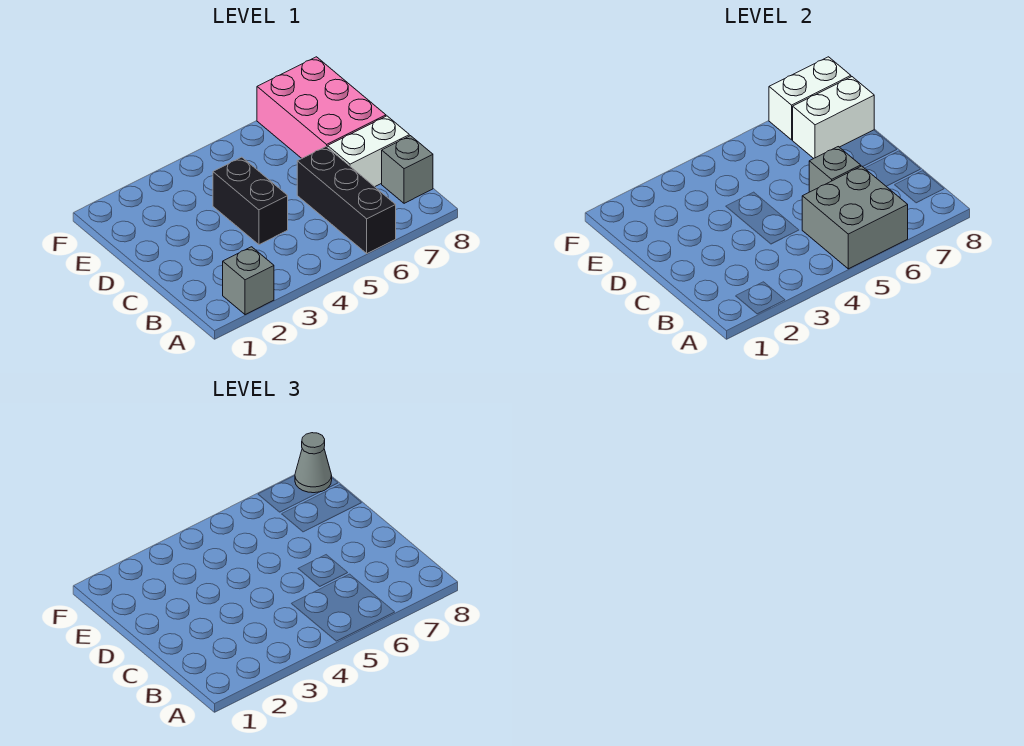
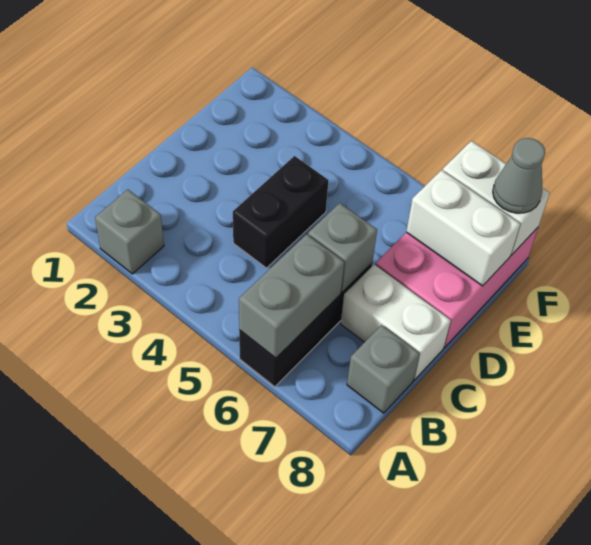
grey brick A5:B6 level 2 -> grey brick A6:B6 level 2

